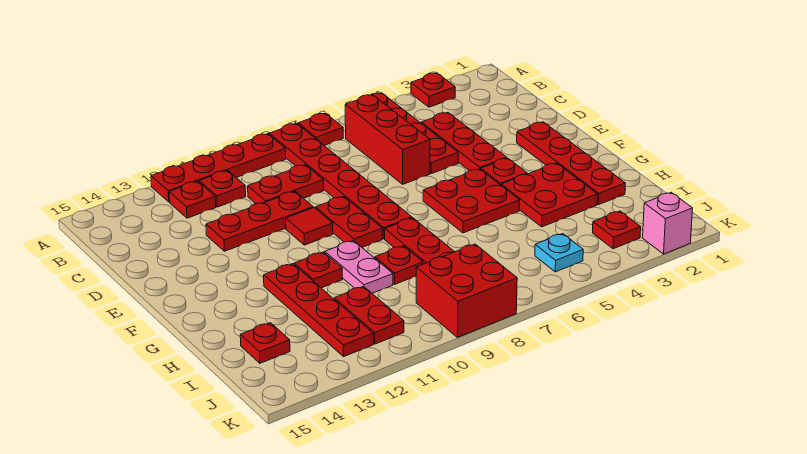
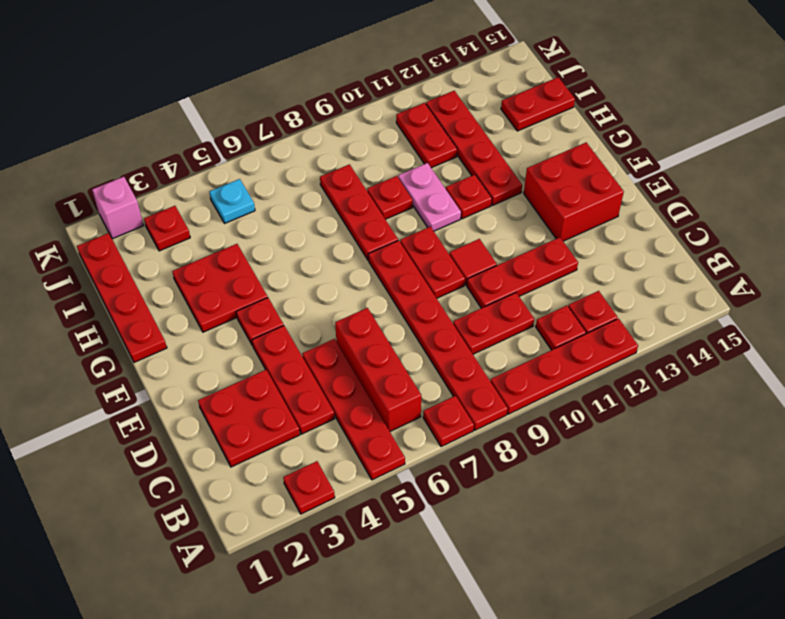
red plate E2:H2 level 1 -> red plate G1:J1 level 1
red plate F5:G6 level 1 -> red plate C2:D3 level 1
red plate I14 level 1 -> red plate I14:I15 level 1
red brick J8:K9 level 1 -> red brick E13:F14 level 1

